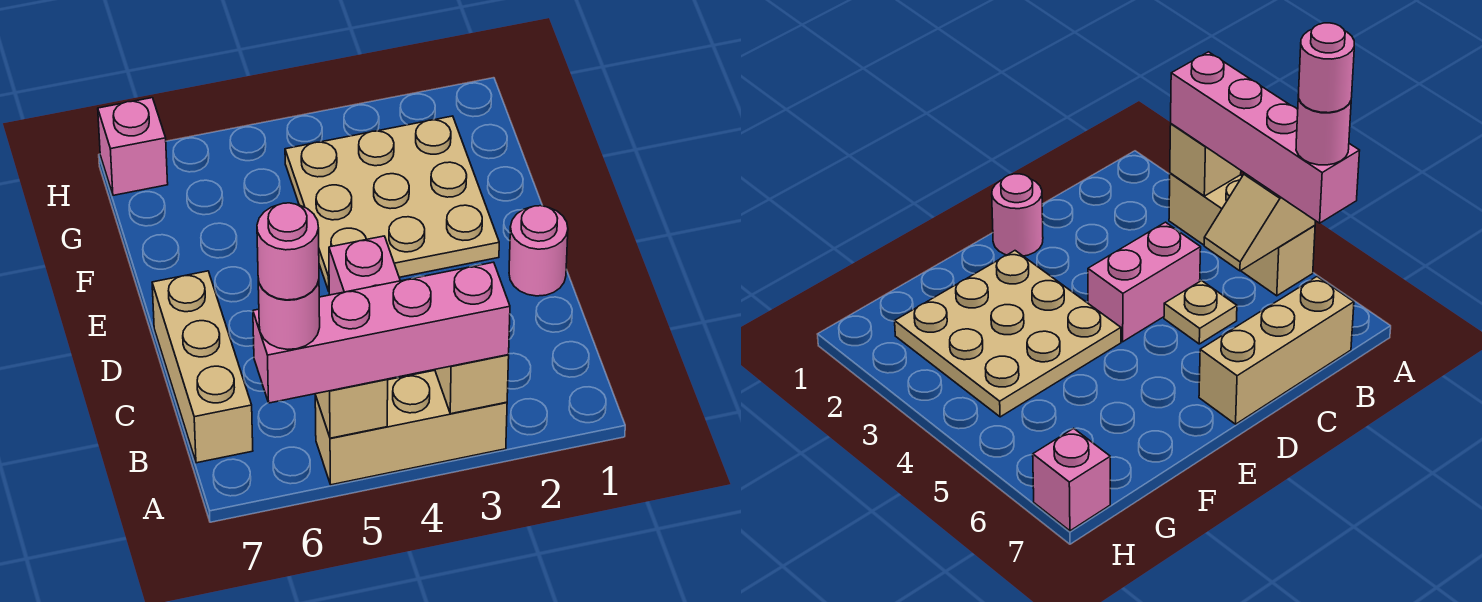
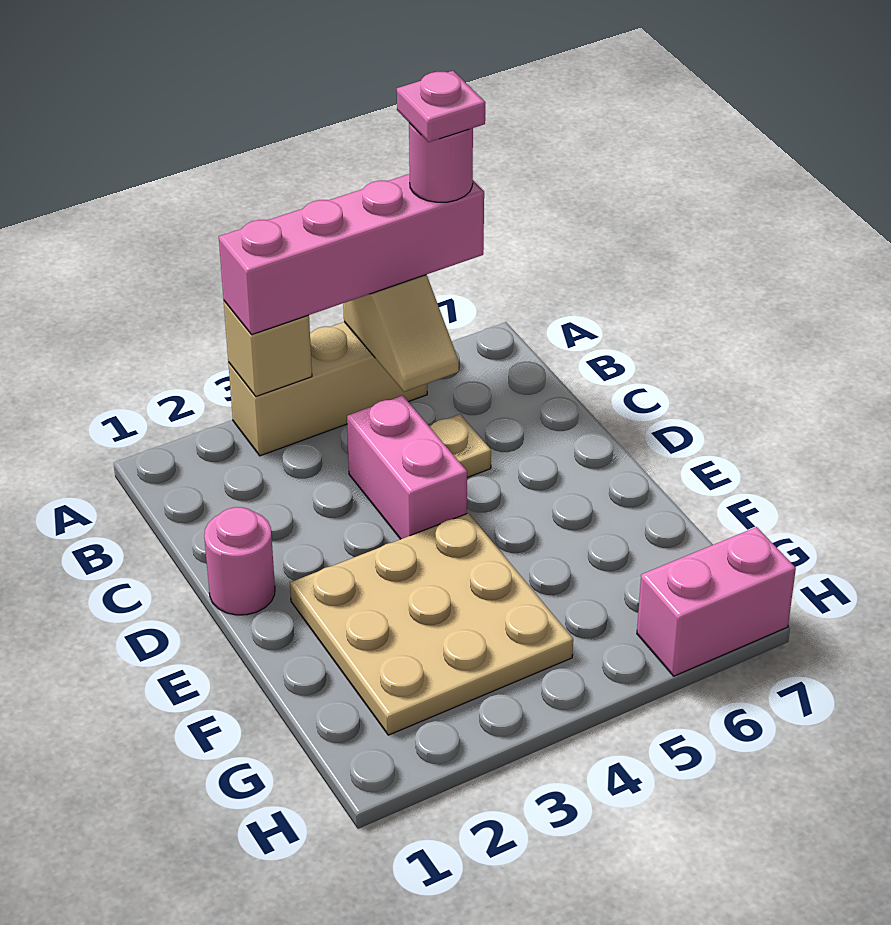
pink round brick A6 level 5 -> pink plate A6 level 5
tan brick B7:D7 level 1 -> none
pink brick H7 level 1 -> pink brick H6:H7 level 1

